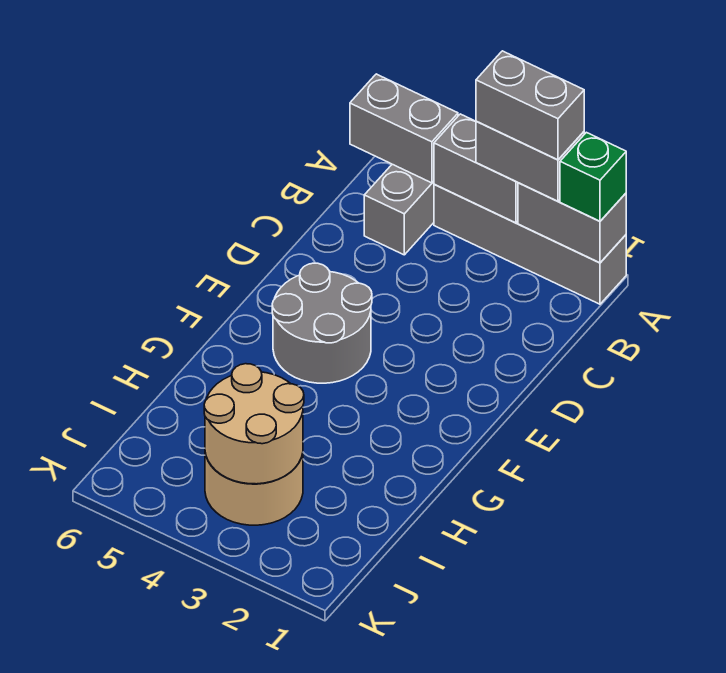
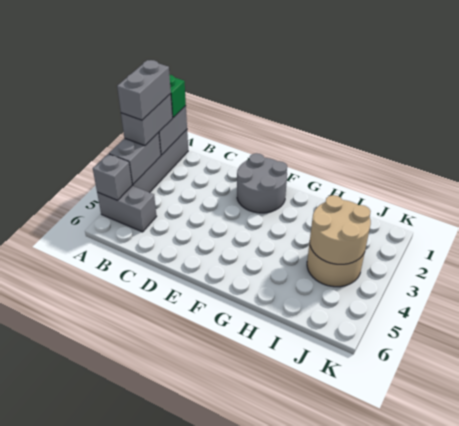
grey brick A5:A6 level 2 -> grey brick A5 level 2
grey round brick E4:F5 level 1 -> grey round brick E1:F2 level 1

